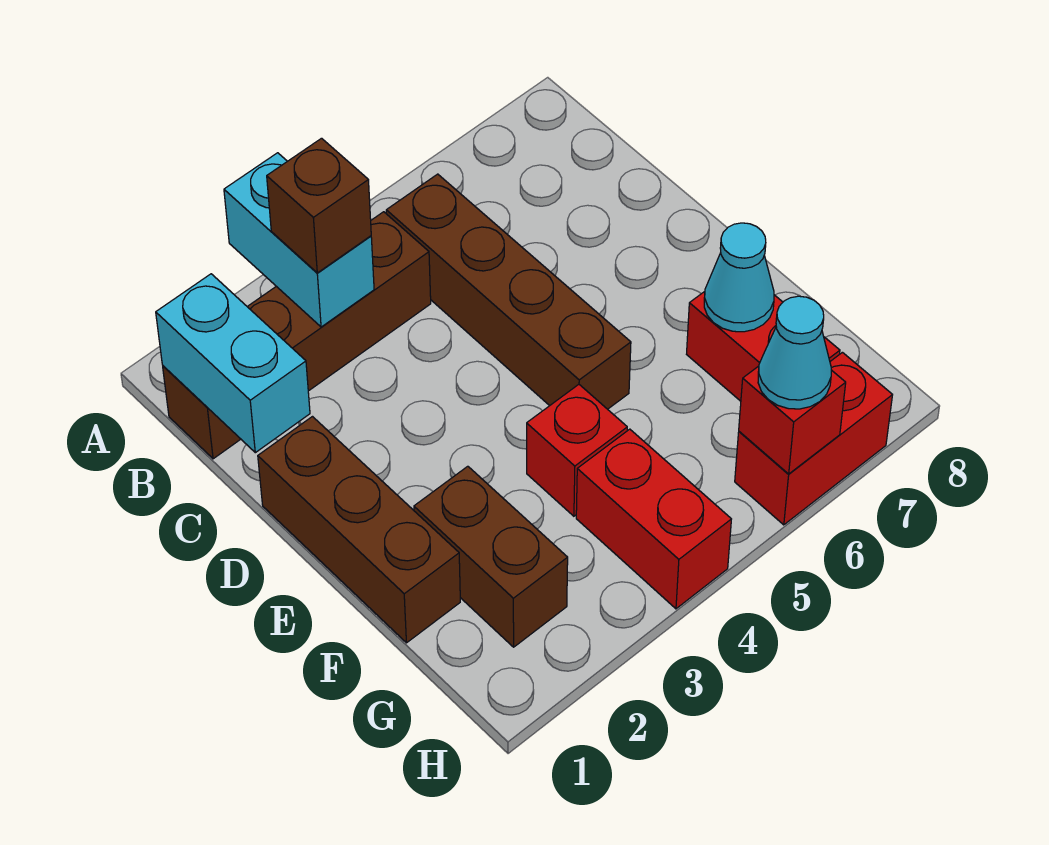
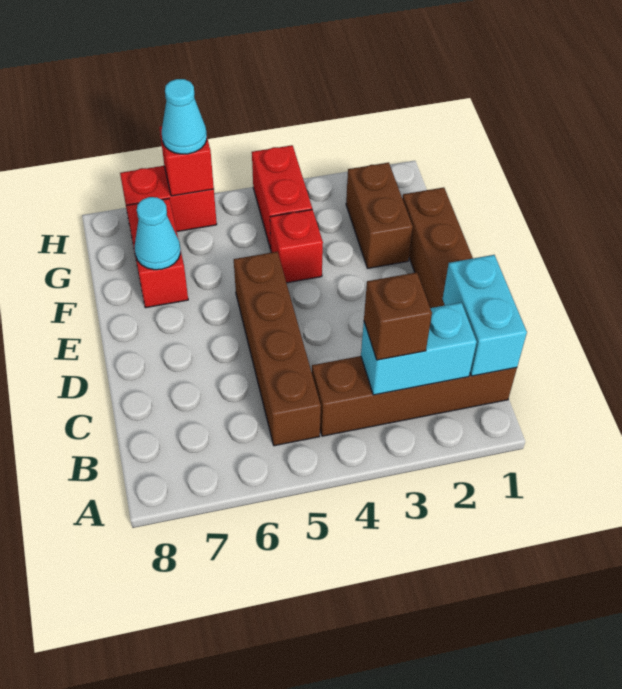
cyan brick A3:B3 level 2 -> cyan brick B2:B3 level 2

